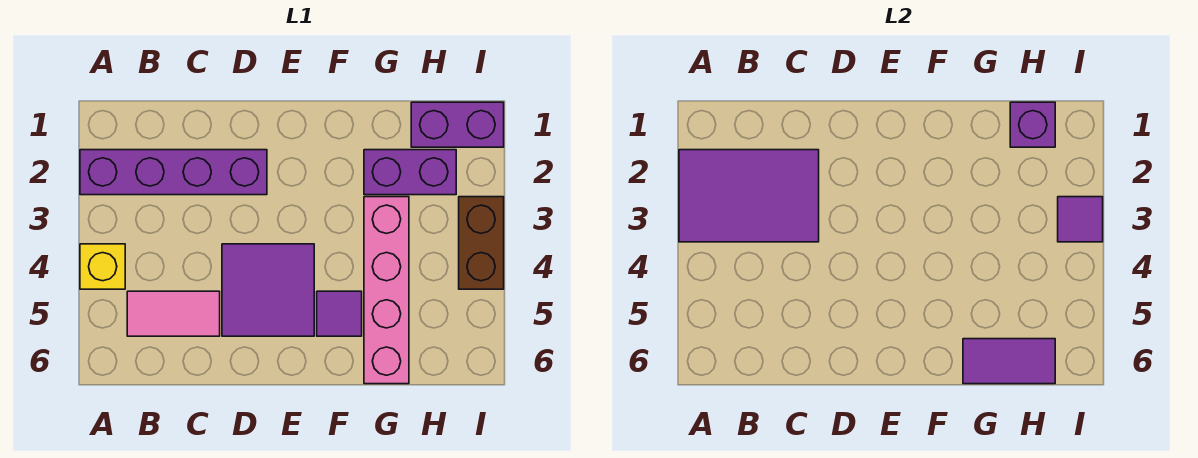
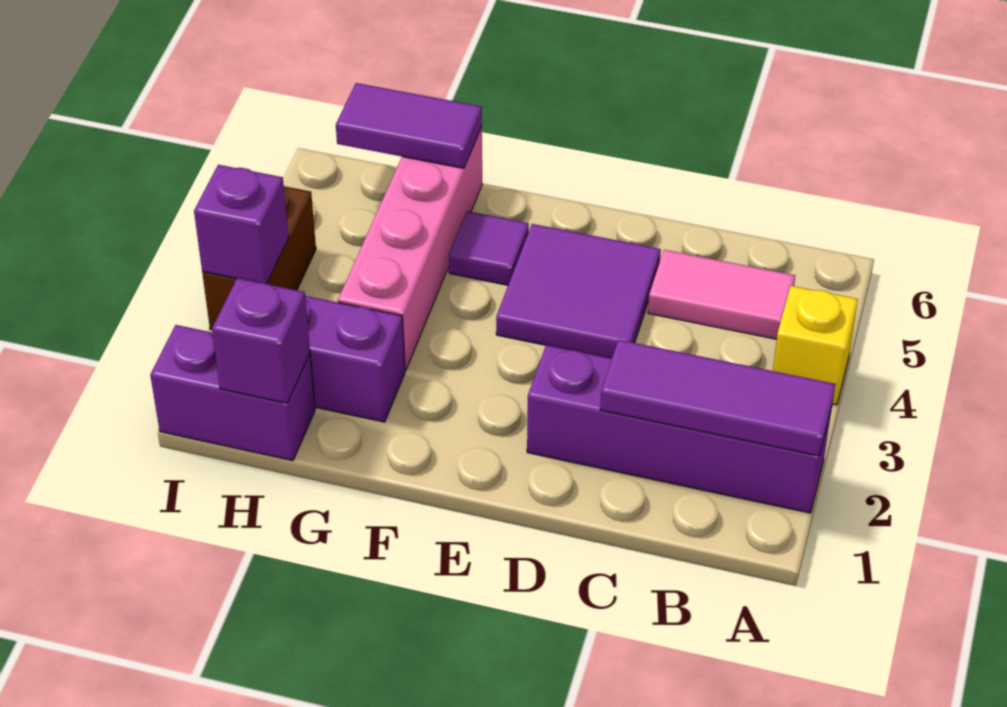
purple tile A2:C3 level 2 -> purple tile A2:C2 level 2
purple tile I3 level 2 -> purple brick I3 level 2

